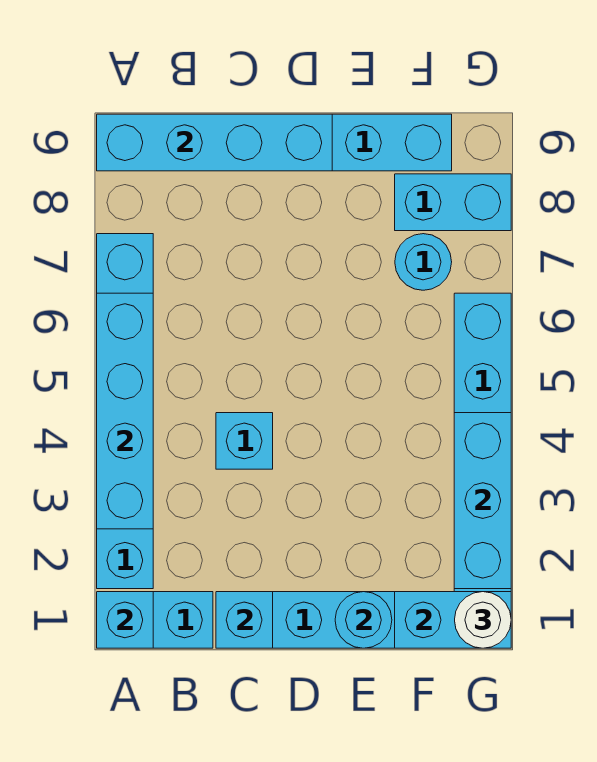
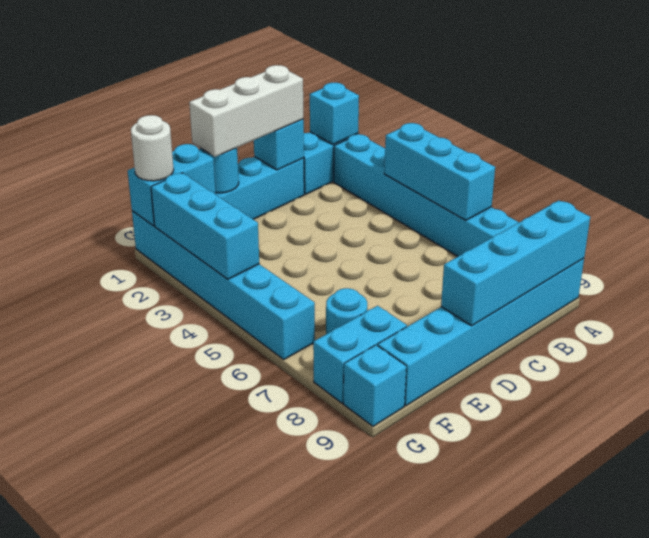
cyan brick A3:A6 level 2 -> cyan brick A4:A6 level 2
none -> white brick C1:E1 level 3
cyan brick C4 level 1 -> cyan brick G9 level 1

